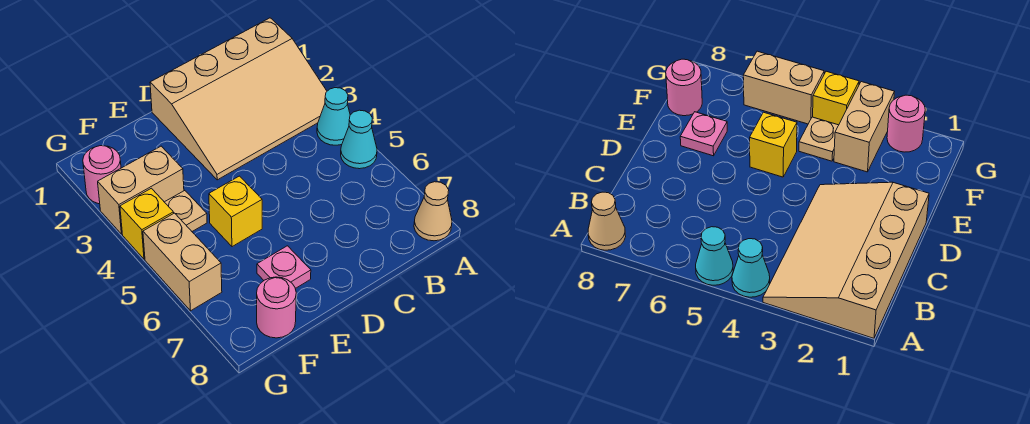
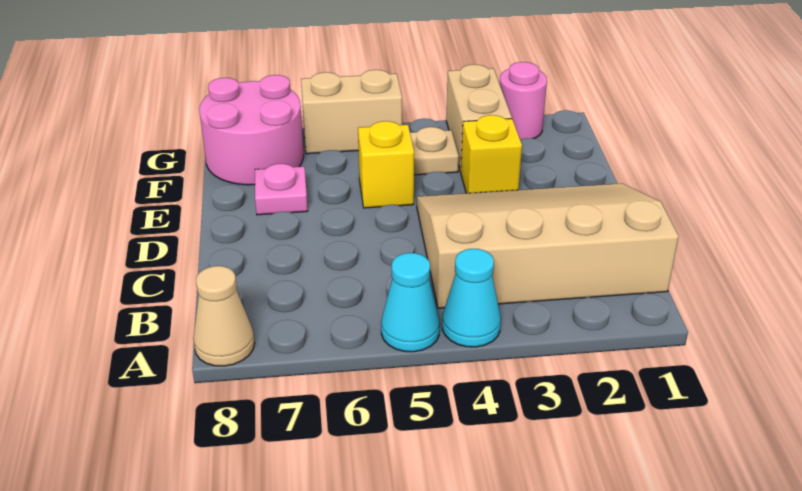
tan slope A1:D3 level 1 top 1 -> tan slope B1:D4 level 1 top B
pink round brick F8 level 1 -> pink round brick F7:G8 level 1
yellow brick G4 level 1 -> yellow brick E3 level 1

